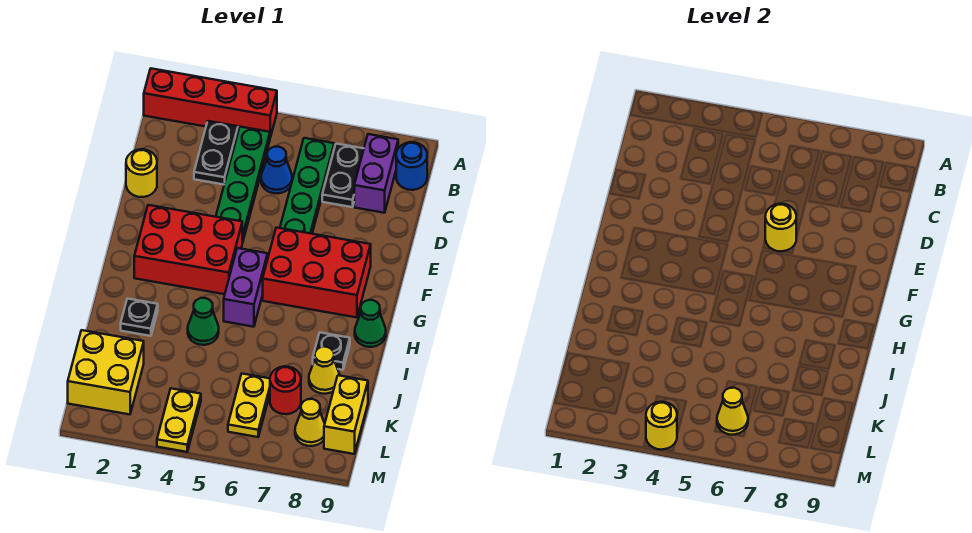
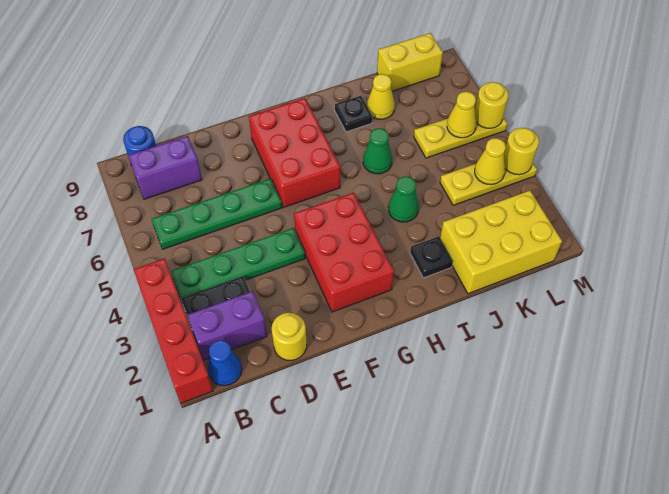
black plate B7:C7 level 1 -> none
blue cone C5 level 1 -> blue cone B1 level 1
yellow round brick E6 level 2 -> yellow round brick M6 level 2
purple brick G5:H5 level 1 -> purple brick B2:C2 level 1
green cone H9 level 1 -> green cone I6 level 1
yellow brick K1:L2 level 1 -> yellow brick J1:L2 level 1
yellow plate K6:L6 level 1 -> yellow plate K6:M6 level 1
red round brick K7 level 1 -> none
yellow plate L4:M4 level 1 -> yellow plate K4:M4 level 1
yellow cone L8 level 1 -> yellow cone L4 level 2

